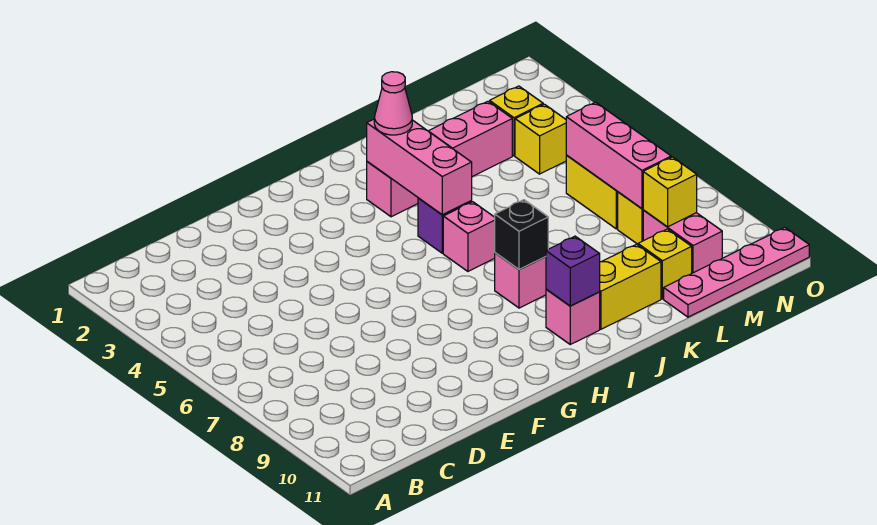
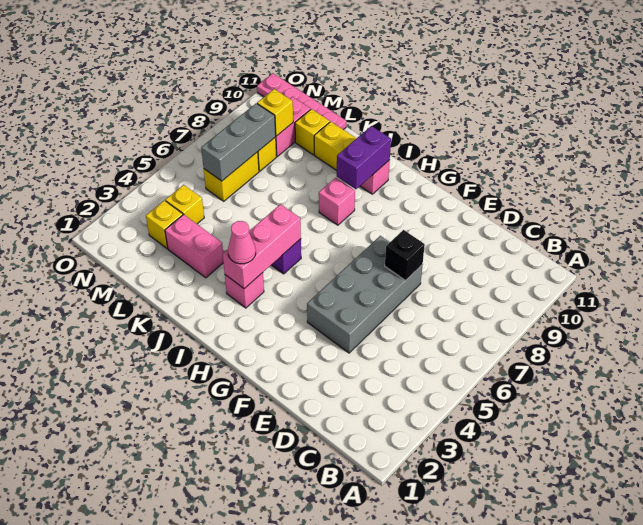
none -> grey brick E4:F7 level 1
pink brick I6 level 1 -> none
black brick I8 level 2 -> black brick E7 level 2
purple brick I10 level 2 -> purple brick I9:I10 level 2
pink brick M6:M8 level 2 -> grey brick M6:M8 level 2

